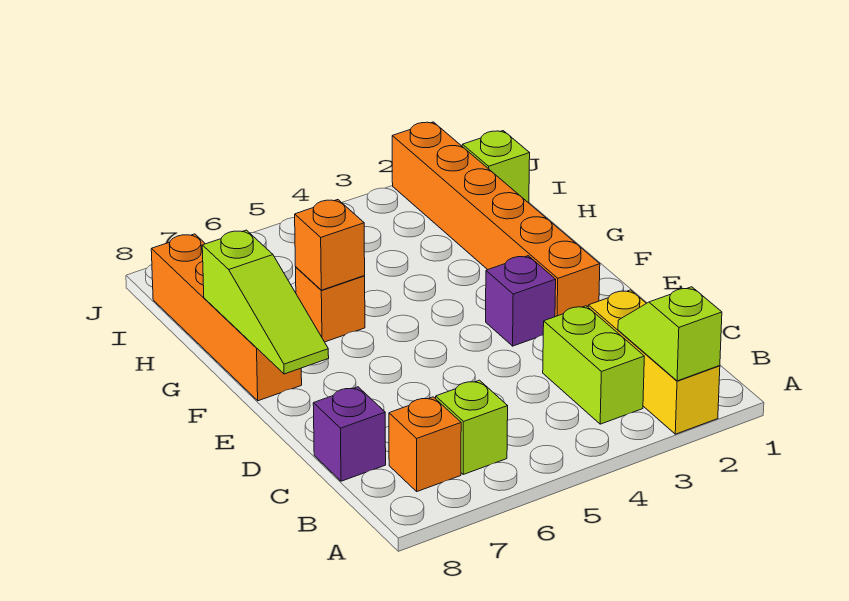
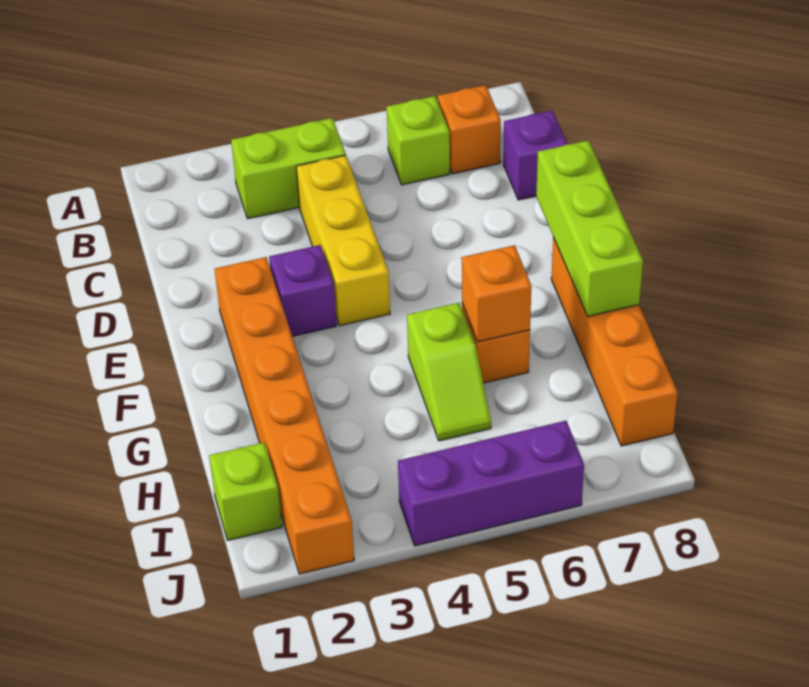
yellow brick A2:C2 level 1 -> yellow brick C4:E4 level 1
lime slope A2:B2 level 2 top A -> lime slope G5:H5 level 1 top G
lime brick B3:C3 level 1 -> lime brick B3:B4 level 1
lime slope E8:G8 level 2 top G -> lime brick E8:G8 level 2
none -> purple brick J4:J6 level 1

